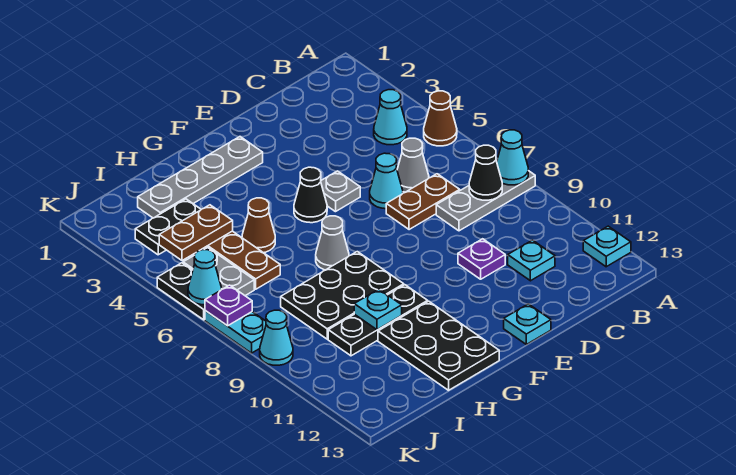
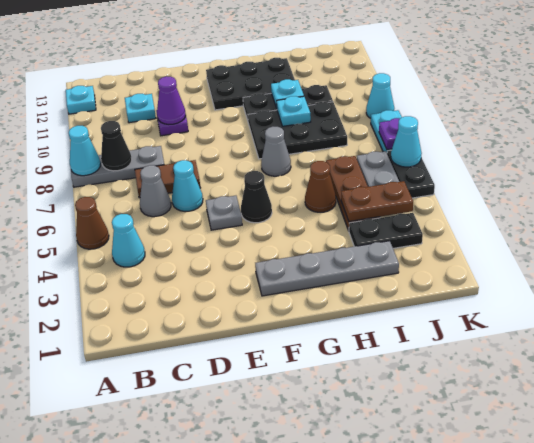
none -> purple cone D10 level 2
cyan plate E13 level 1 -> cyan plate H9 level 2
black plate G11:H13 level 1 -> black plate F11:H12 level 1

